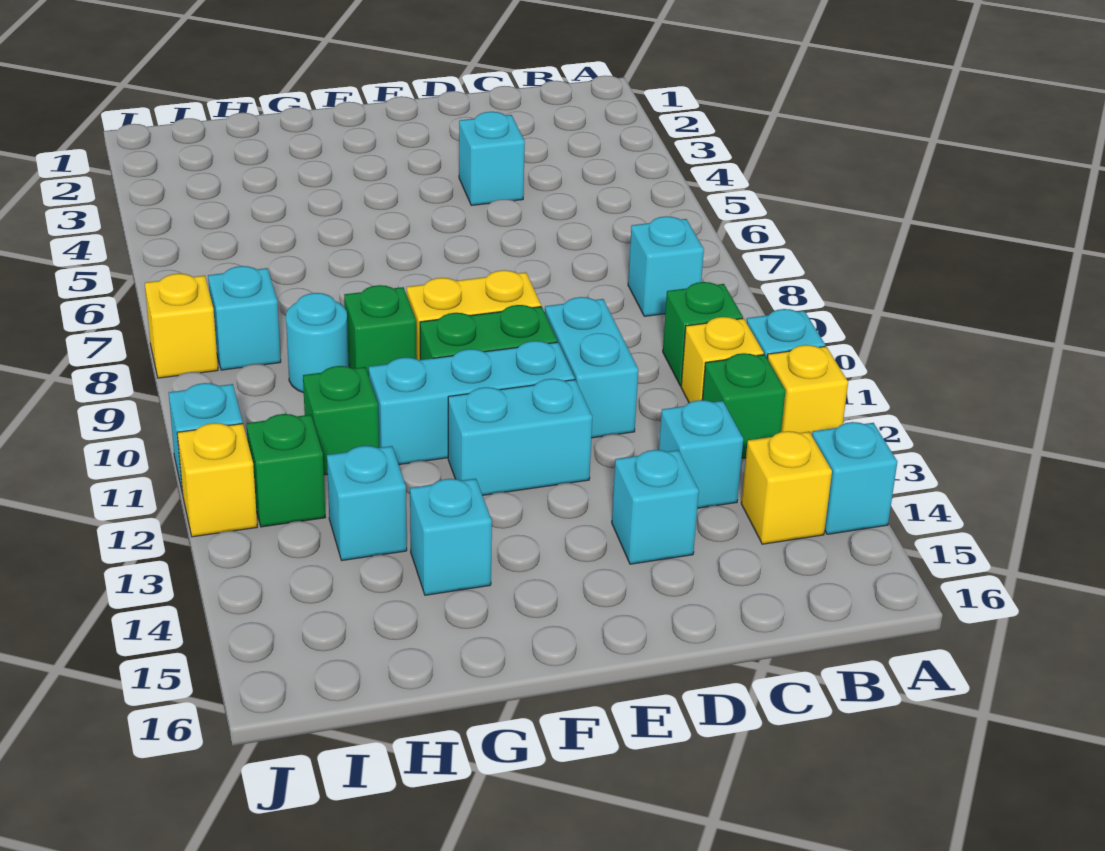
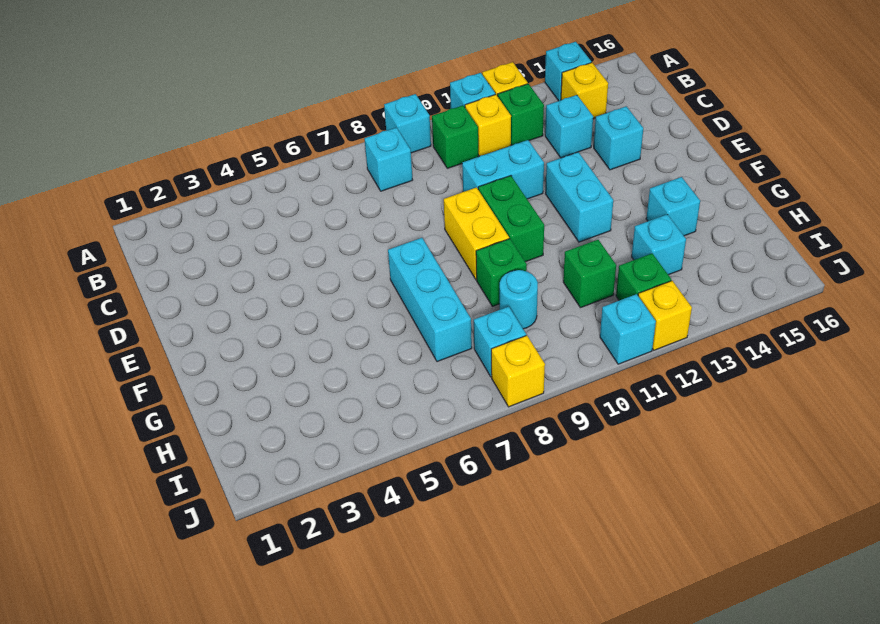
cyan brick D4 level 1 -> cyan brick A9 level 1
cyan brick E11:G11 level 1 -> cyan brick F7:H7 level 1

